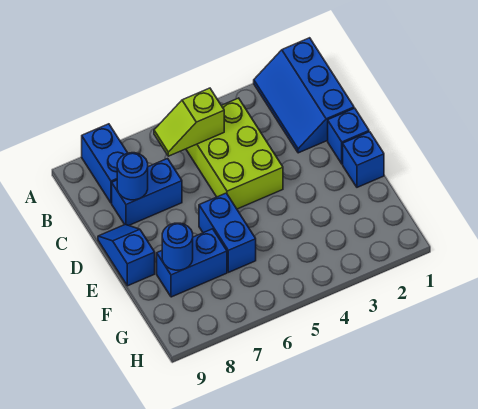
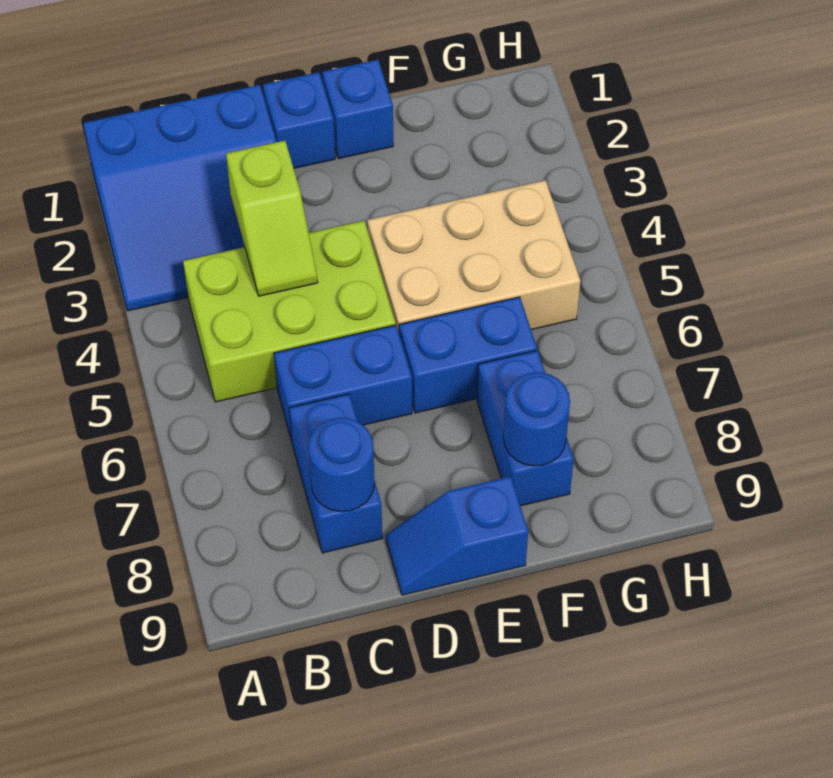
blue slope A1:C2 level 1 top 1 -> blue slope A1:C3 level 1 top 1
blue brick A8:B8 level 1 -> blue brick C6:D6 level 1
lime slope B5:B6 level 2 top 5 -> lime slope C3:C4 level 2 top 3
none -> tan brick E4:G5 level 1

